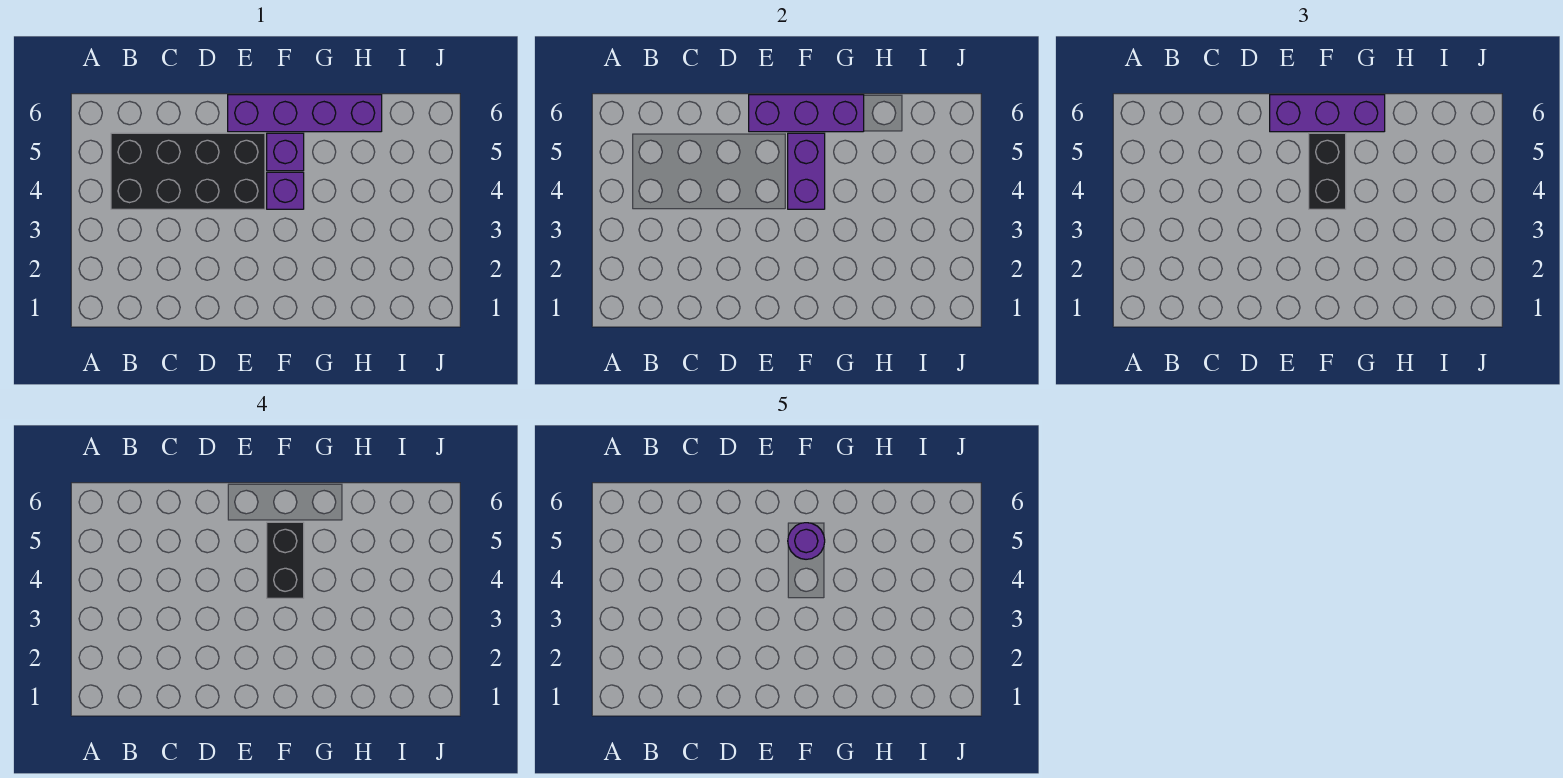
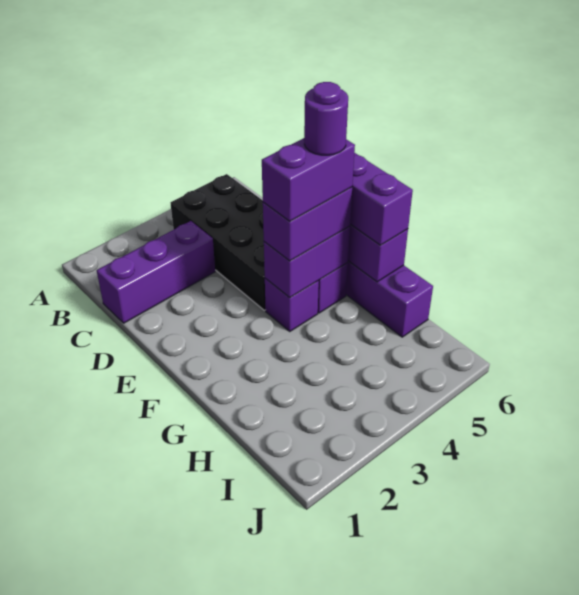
none -> purple brick C1:C3 level 1
black brick F4:F5 level 3 -> purple brick F4:F5 level 3
black brick F4:F5 level 4 -> purple brick F4:F5 level 4

